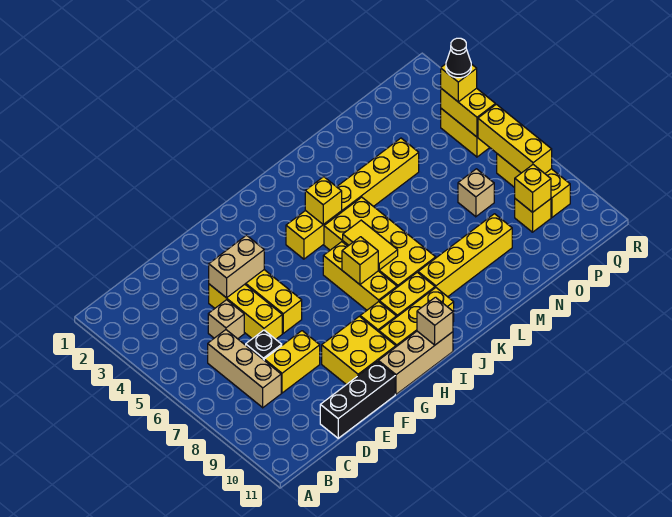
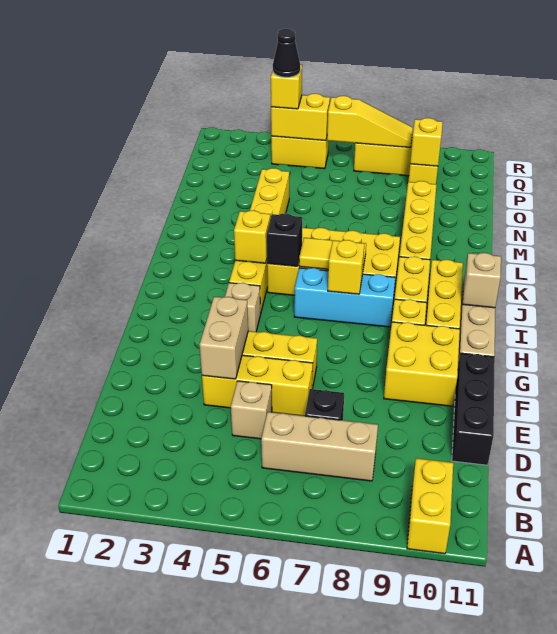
yellow brick D8:E8 level 1 -> yellow brick A10:B10 level 1
yellow brick I6:I8 level 1 -> cyan brick I6:I8 level 1
none -> black brick J5 level 2
tan brick O7 level 1 -> tan brick H4 level 1
yellow brick Q6:Q8 level 2 -> yellow slope Q6:Q8 level 2 top 6

